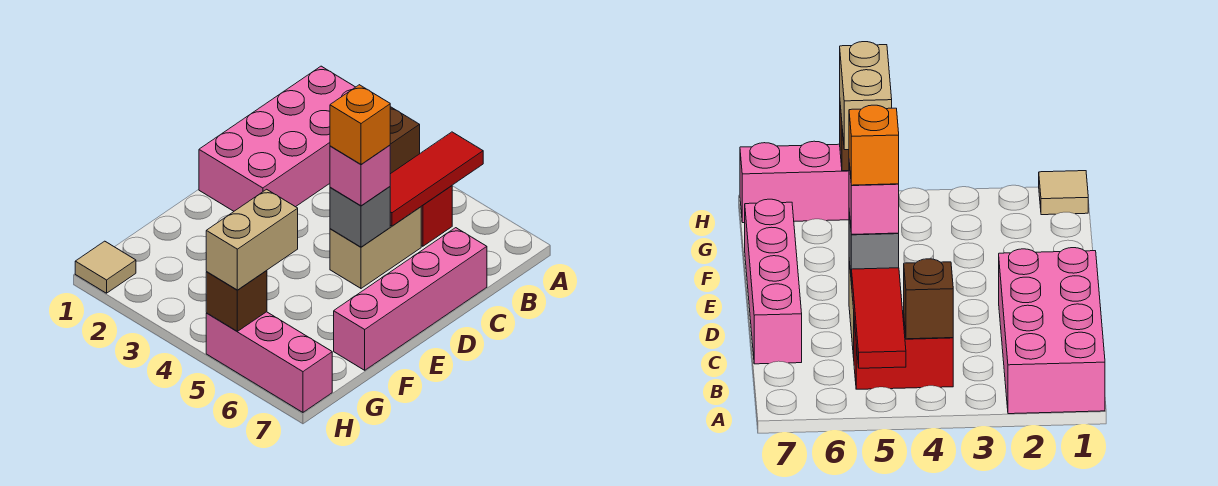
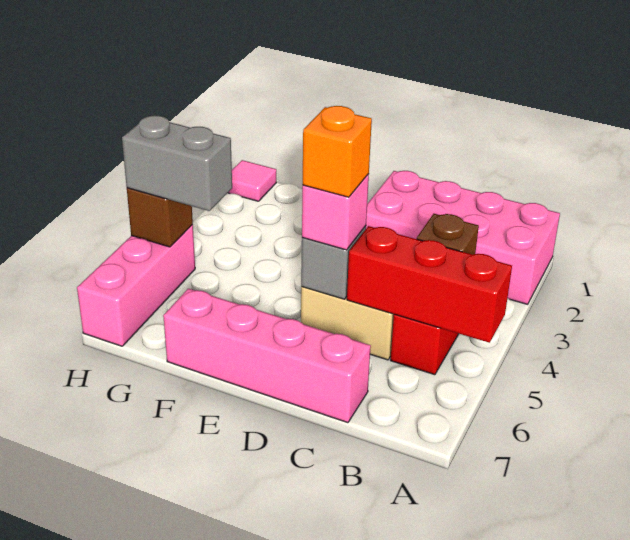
red tile A5:C5 level 2 -> red brick A5:C5 level 2
tan brick G5:H5 level 3 -> grey brick G5:H5 level 3
tan tile H1 level 1 -> pink tile H1 level 1

